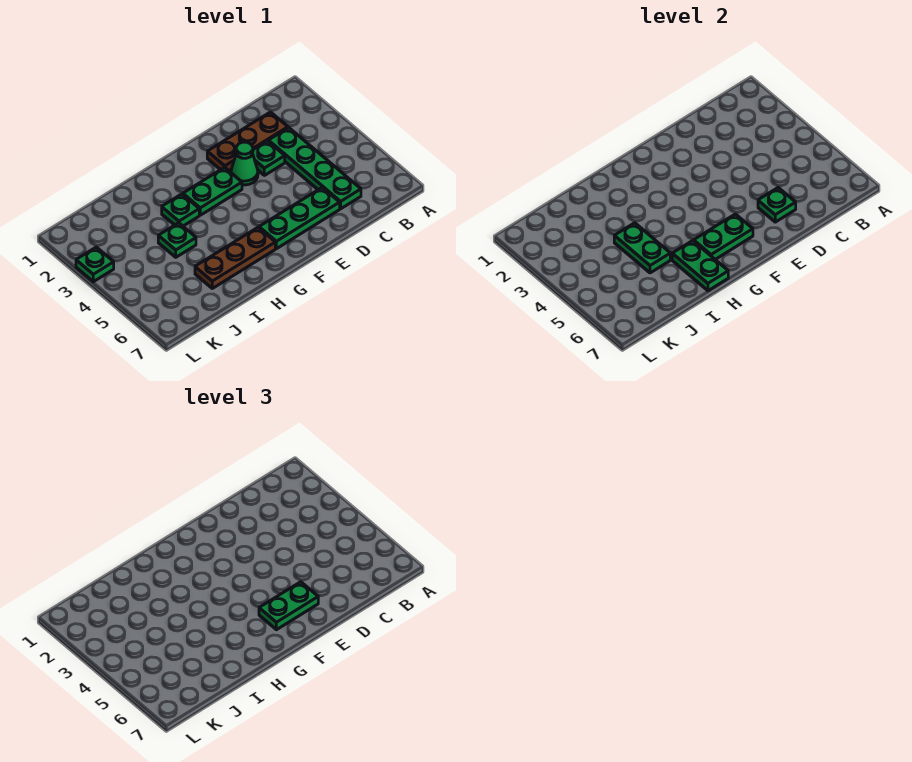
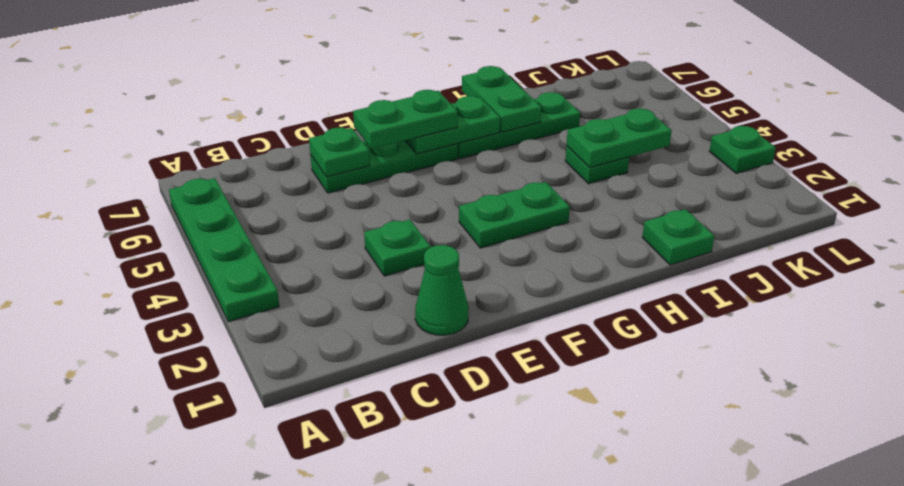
brown plate C2:E2 level 1 -> none
green plate C3:C6 level 1 -> green plate A3:A6 level 1
green cone E3 level 1 -> green cone D1 level 1
brown plate G6:I6 level 1 -> green plate G6:I6 level 1
green plate H3 level 1 -> green plate I1 level 1
green plate I4:I5 level 2 -> green plate I4:J4 level 2

